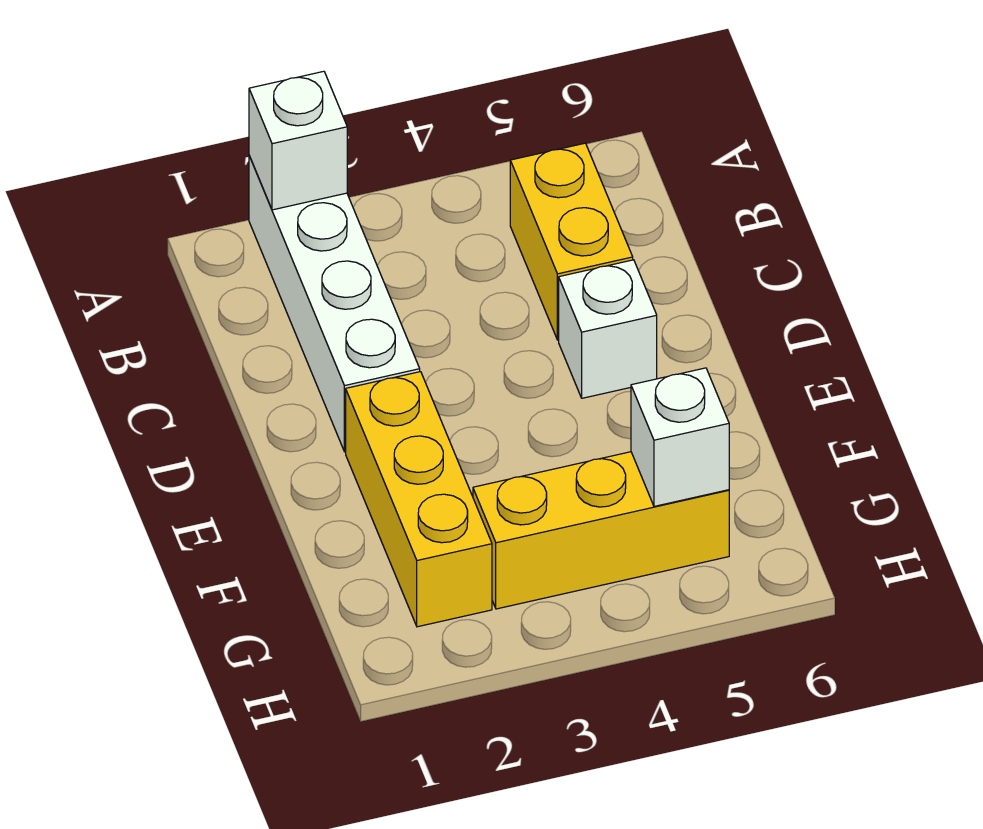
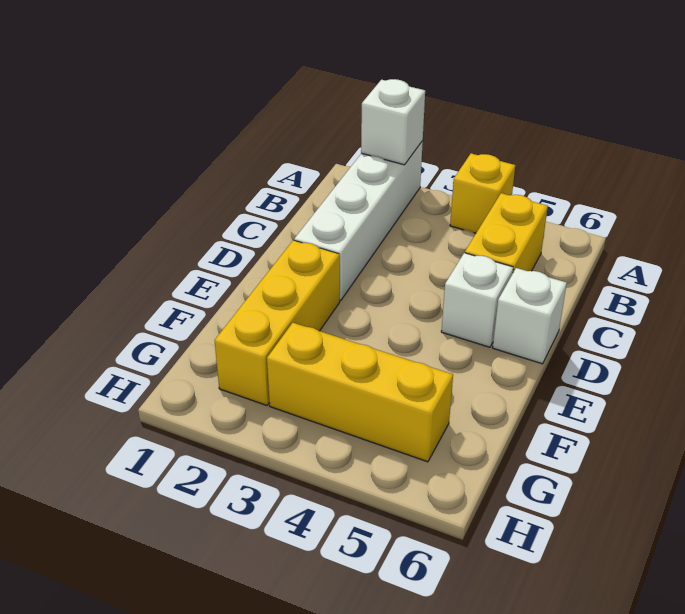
none -> yellow brick A4 level 1
white brick G5 level 2 -> white brick D6 level 1

